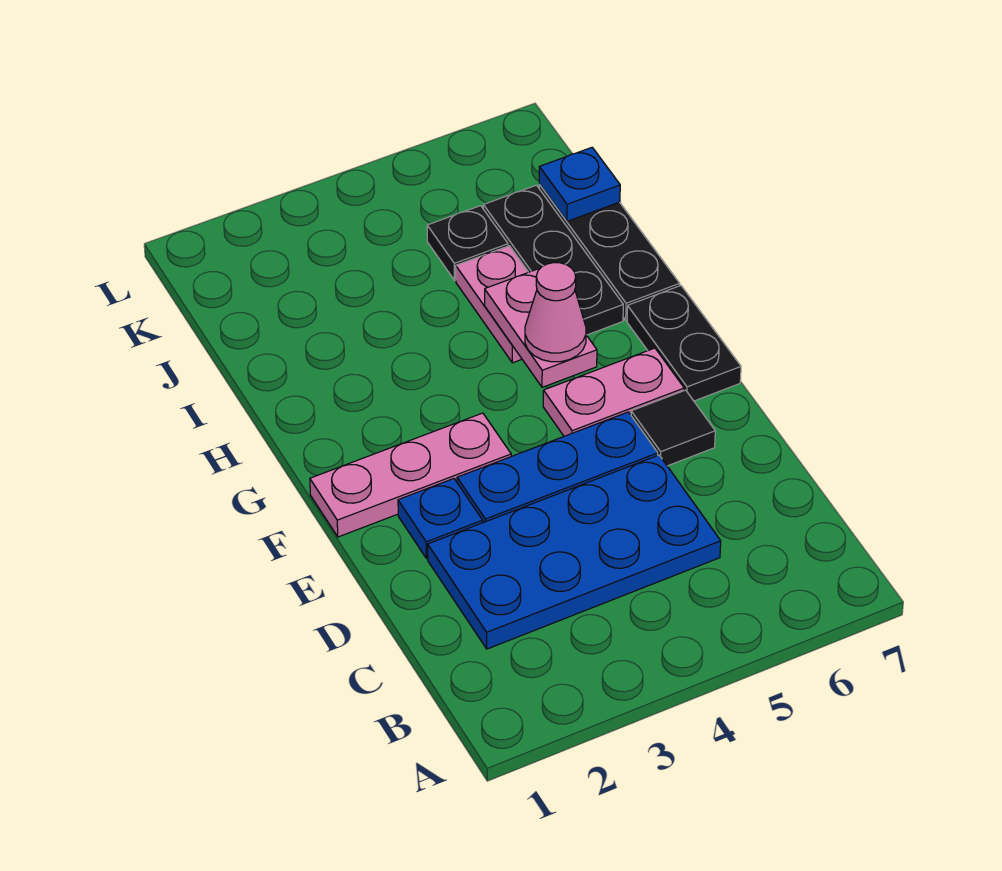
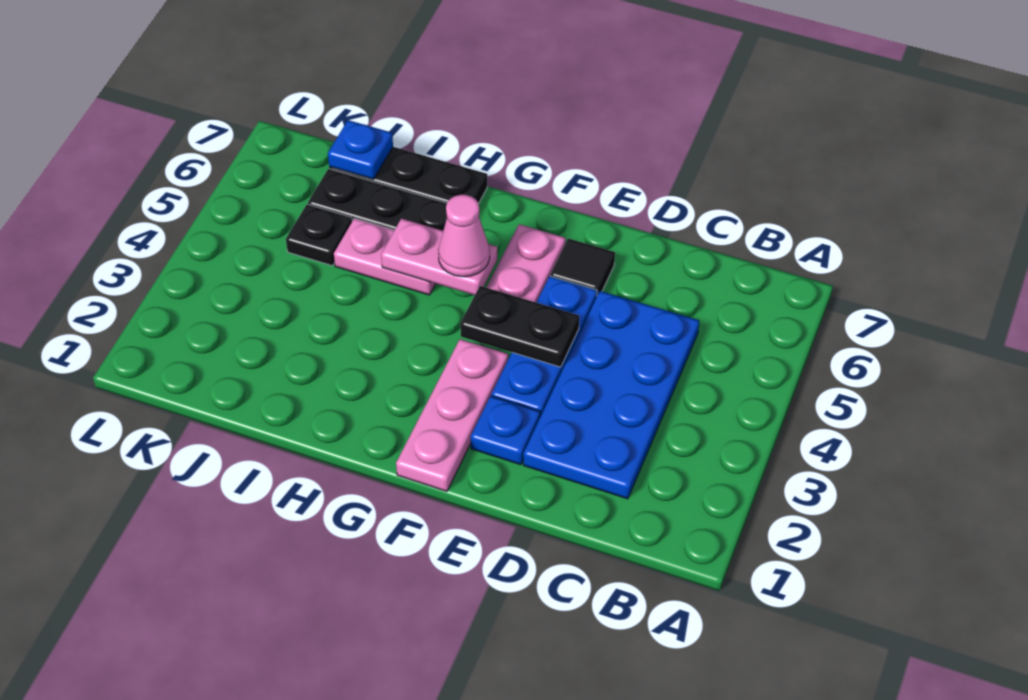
black plate F7:G7 level 1 -> black plate E4:F4 level 2

